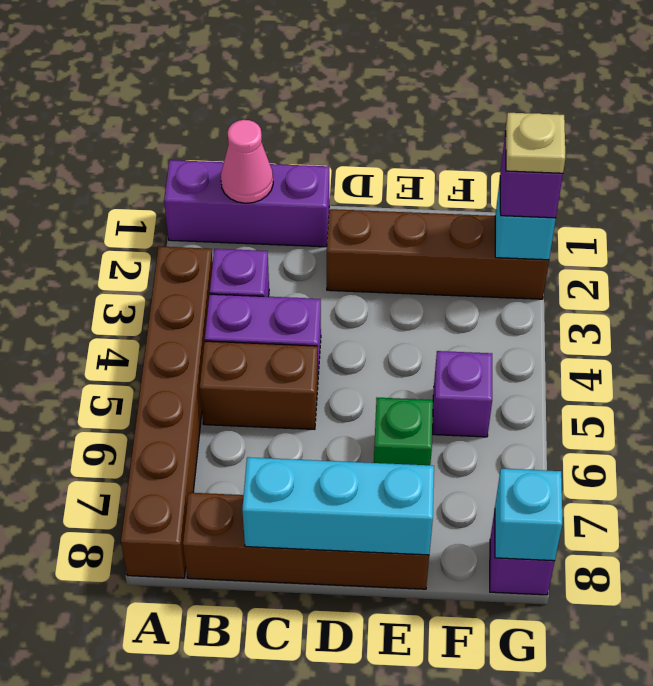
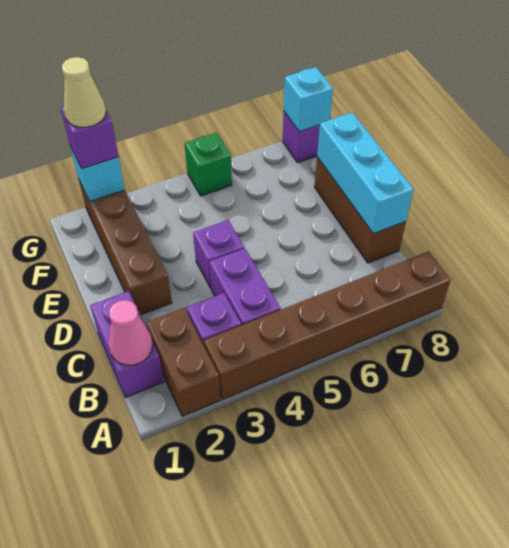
purple brick A1:C1 level 1 -> purple brick B1:C1 level 1
brown brick B5:C5 level 1 -> brown brick A2:B2 level 1
brown brick B8:E8 level 1 -> brown brick C8:E8 level 1
green brick E6 level 1 -> green brick G5 level 1
purple brick F5 level 1 -> purple brick D4 level 1
tan plate G2 level 4 -> tan cone G2 level 4

